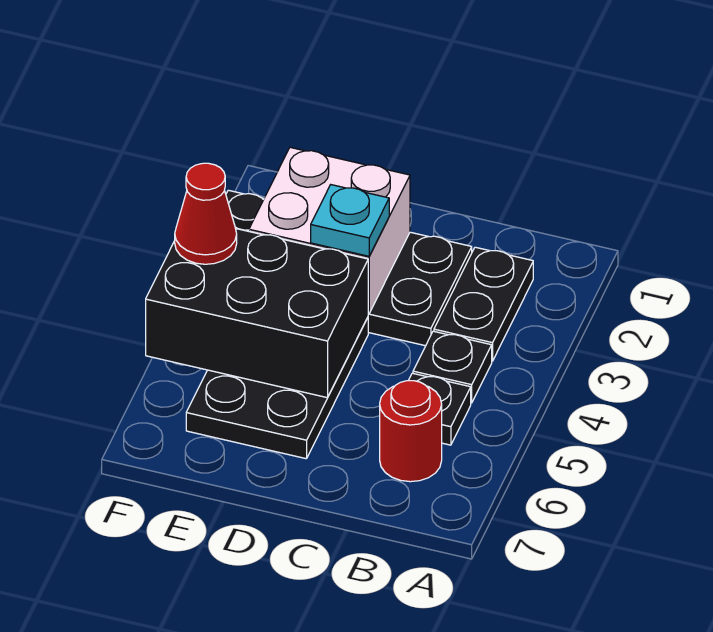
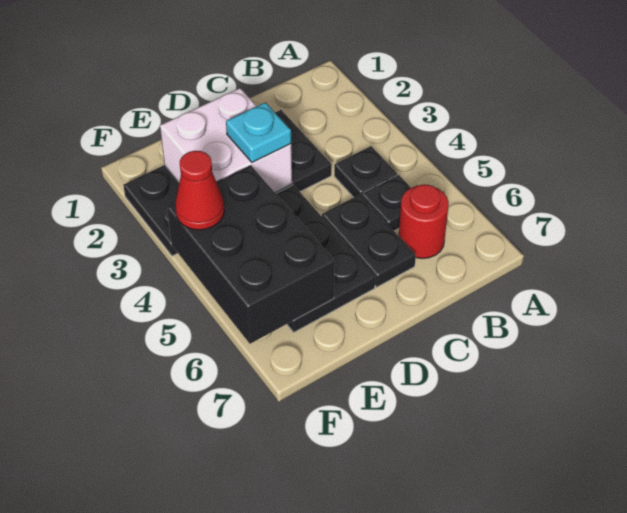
black plate B2:B3 level 1 -> black plate C5:C6 level 1
black brick D4:F5 level 2 -> black brick E4:F6 level 2

